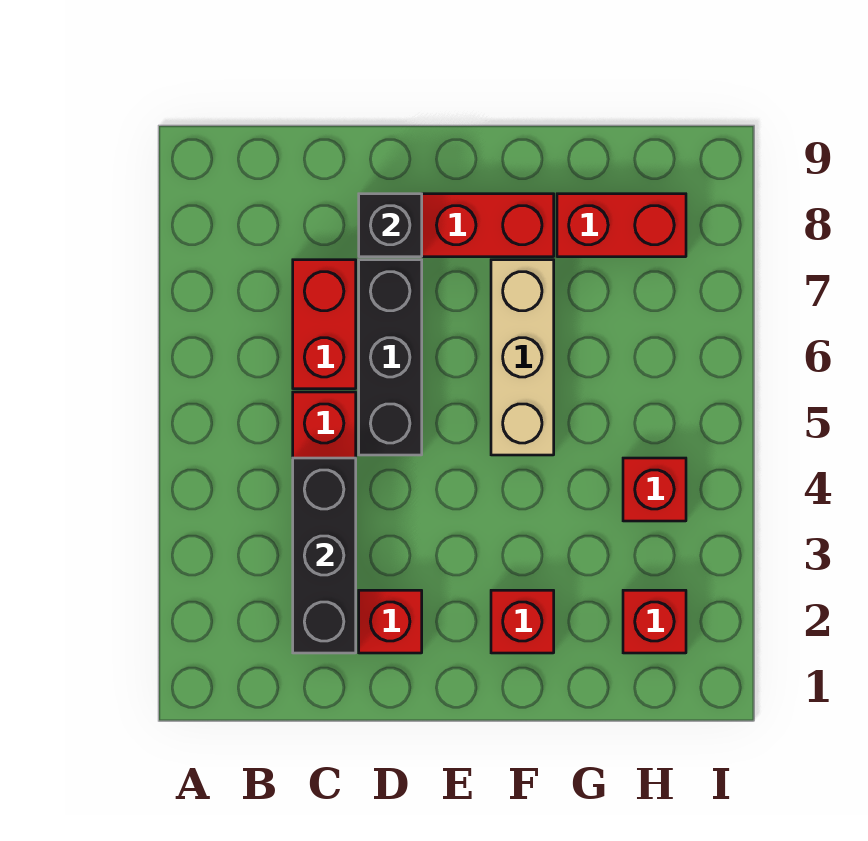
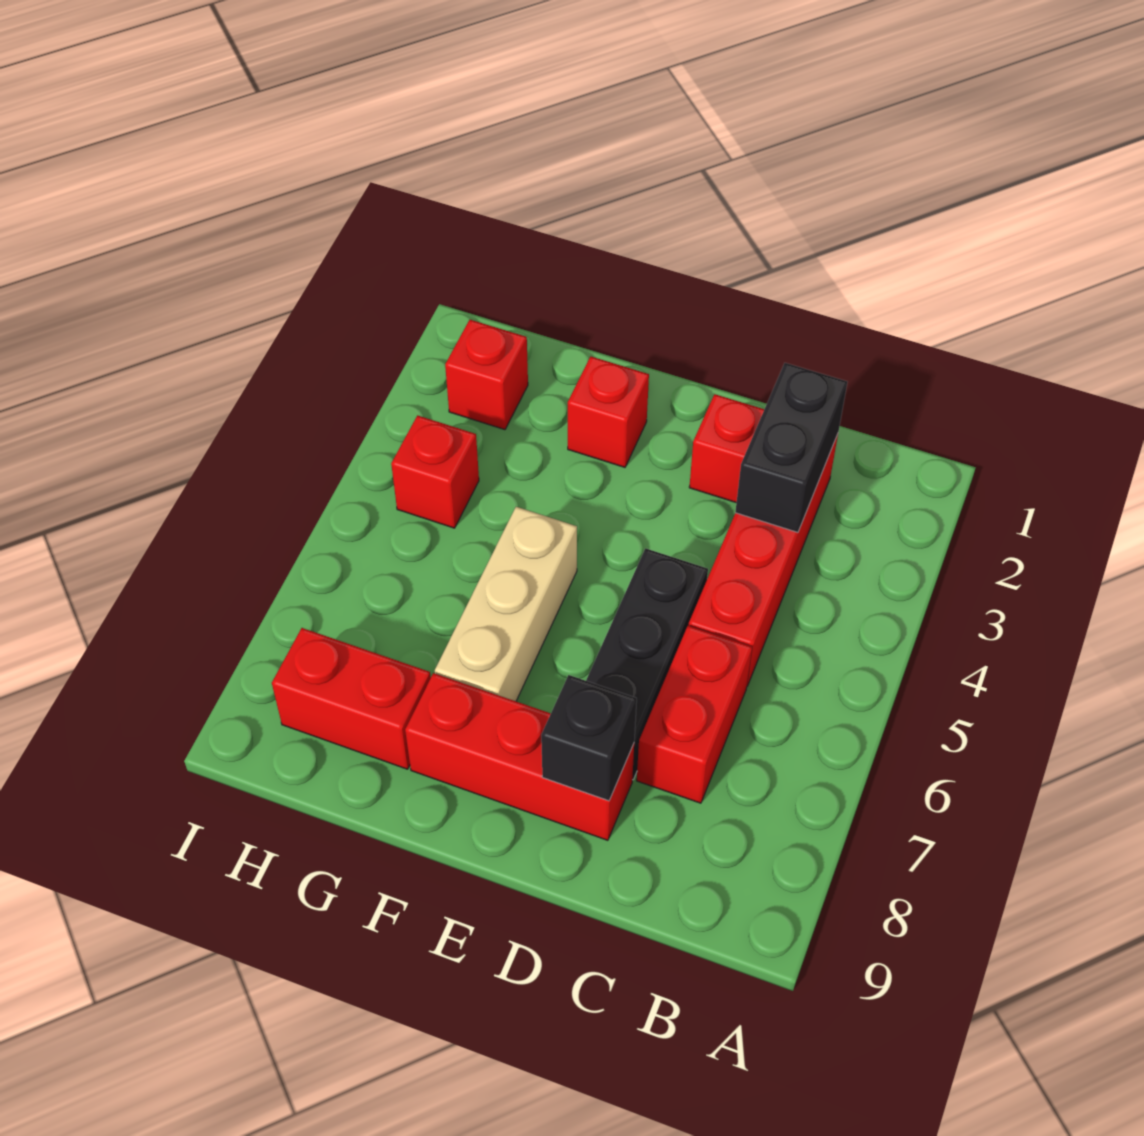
black brick C2:C4 level 2 -> black brick C2:C3 level 2

